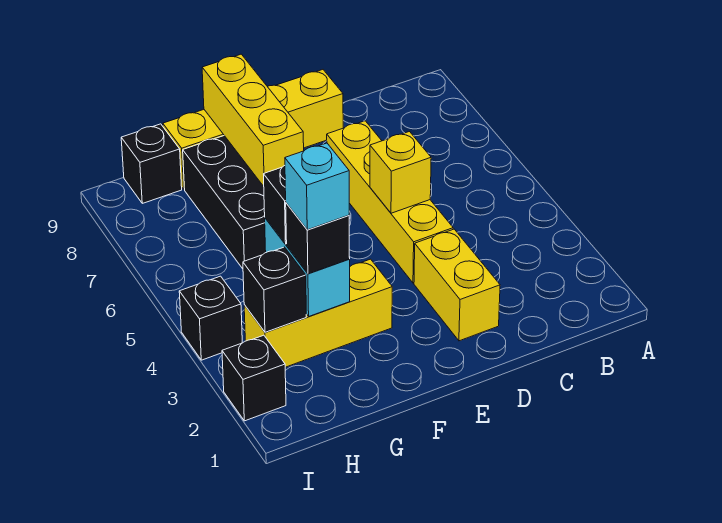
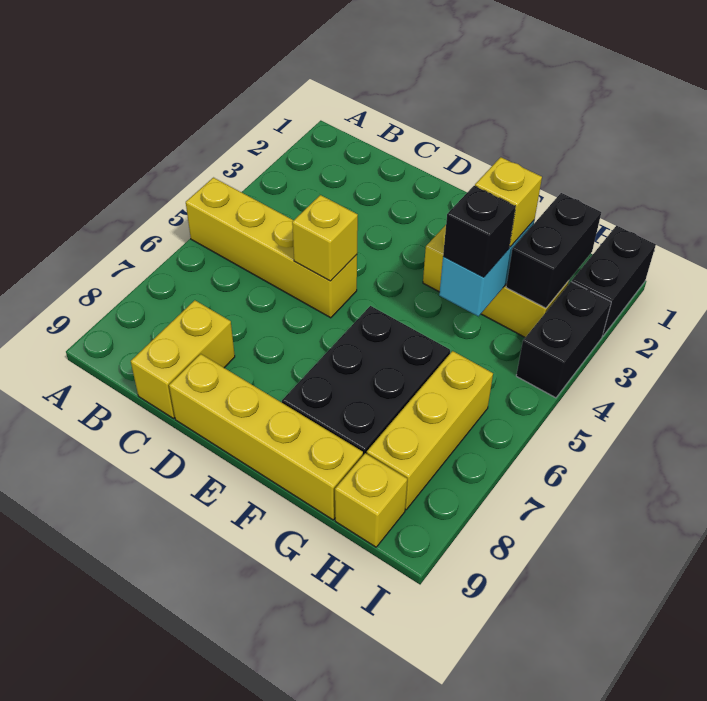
yellow brick D2:D3 level 1 -> yellow brick C8:C9 level 1
yellow brick D4:D7 level 1 -> yellow brick A5:D5 level 1
yellow brick F7:F9 level 2 -> yellow brick H6:H8 level 1
black brick G3 level 3 -> yellow brick G3 level 3
cyan brick G3 level 4 -> none
black brick H3 level 2 -> black brick H2:H3 level 2
black brick H9 level 1 -> yellow brick H9 level 1
black brick I2 level 1 -> black brick I1:I2 level 1
black brick I4 level 1 -> black brick I3:I4 level 1

